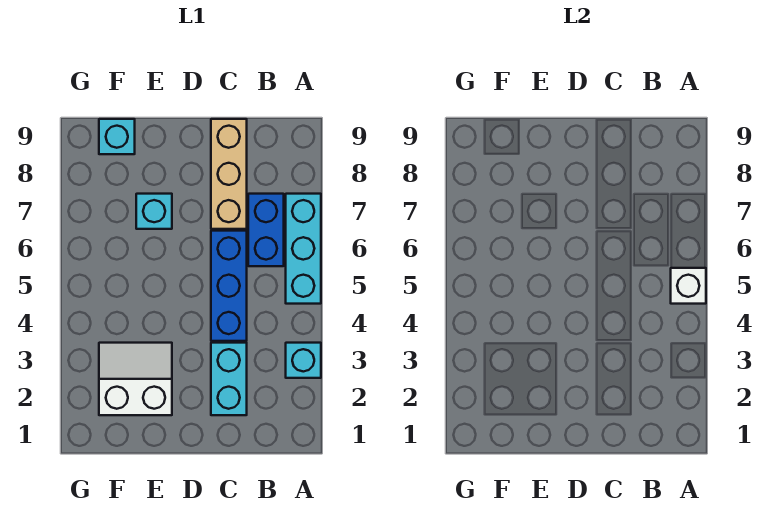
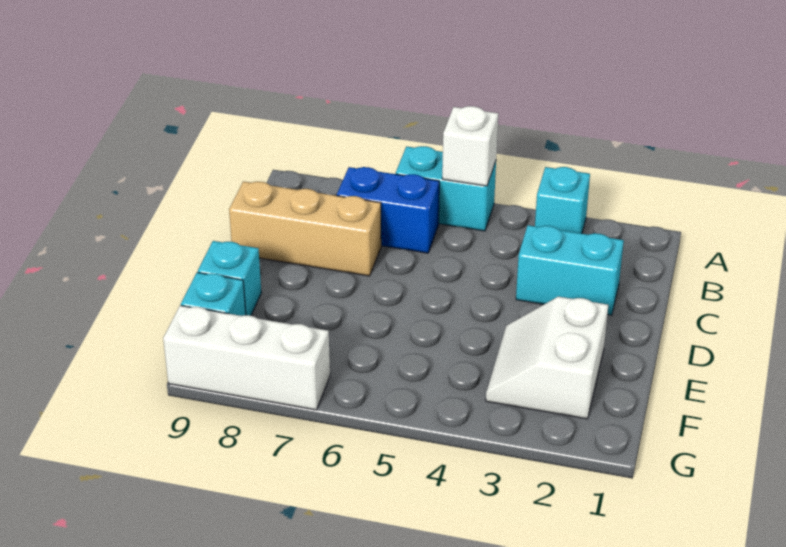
cyan brick A5:A7 level 1 -> cyan brick A5:A6 level 1
blue brick C4:C6 level 1 -> none
cyan brick E7 level 1 -> cyan brick E9 level 1
none -> white brick G7:G9 level 1

